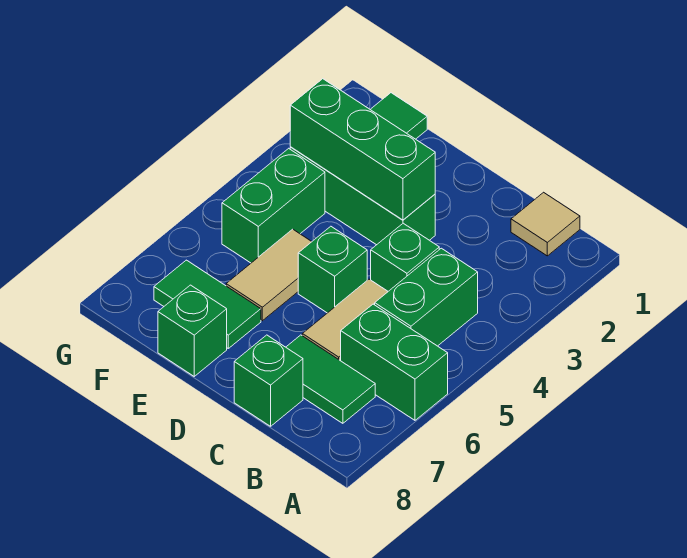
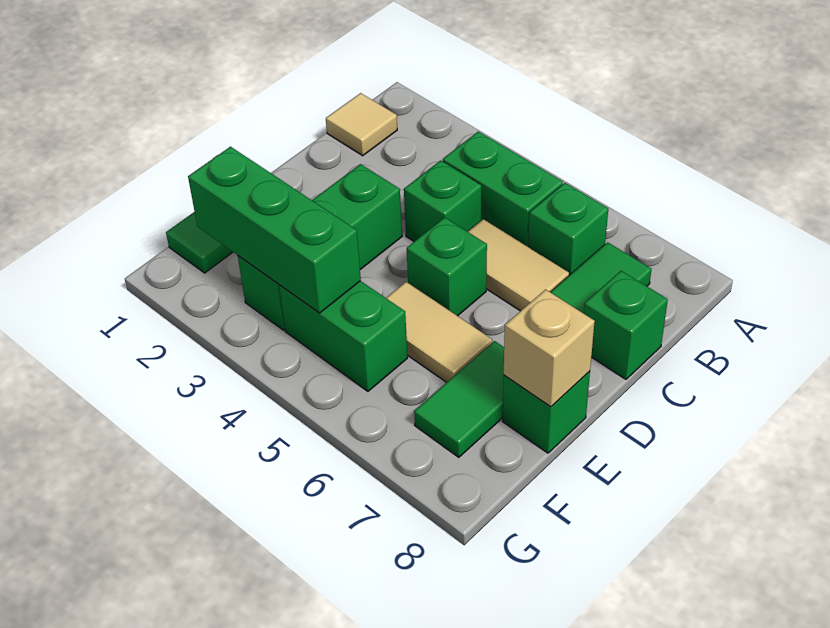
green brick A6:B6 level 1 -> green brick B6 level 1
green brick D3:F3 level 2 -> green brick F2:F4 level 2
none -> tan brick E8 level 2

